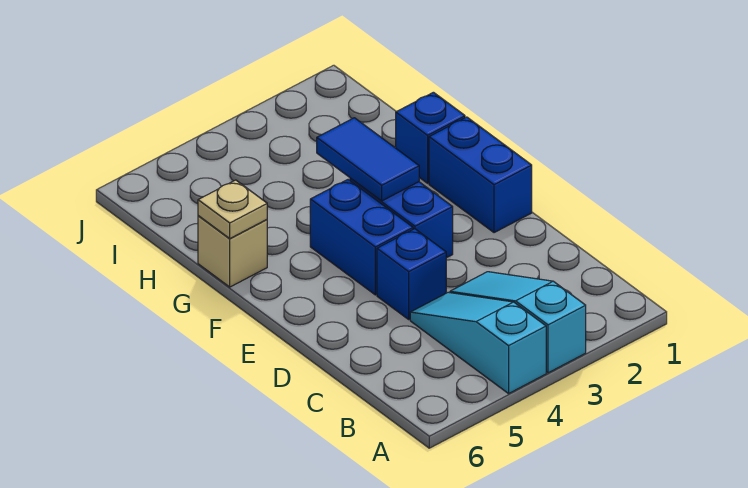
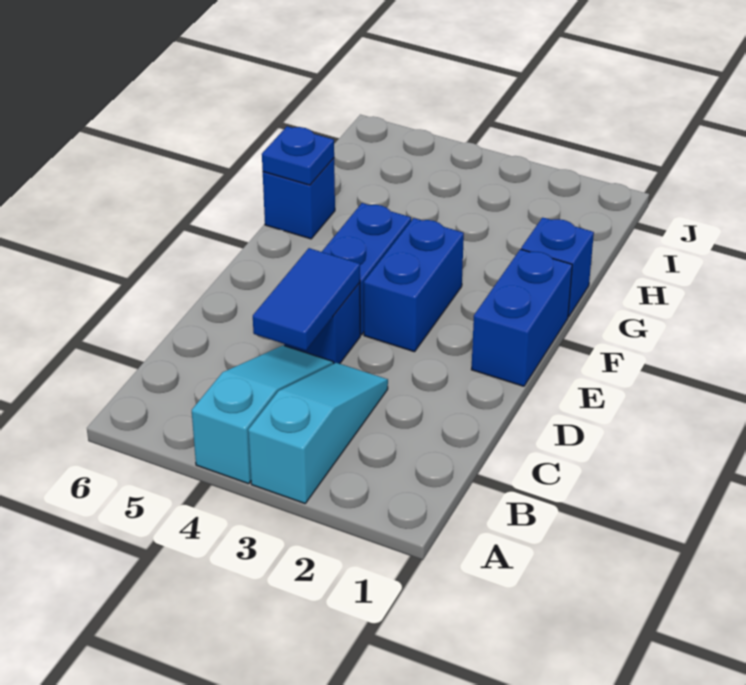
blue tile F3:G3 level 2 -> blue tile C4:D4 level 2
tan brick G6 level 1 -> blue brick G6 level 1
tan plate G6 level 2 -> blue plate G6 level 2

